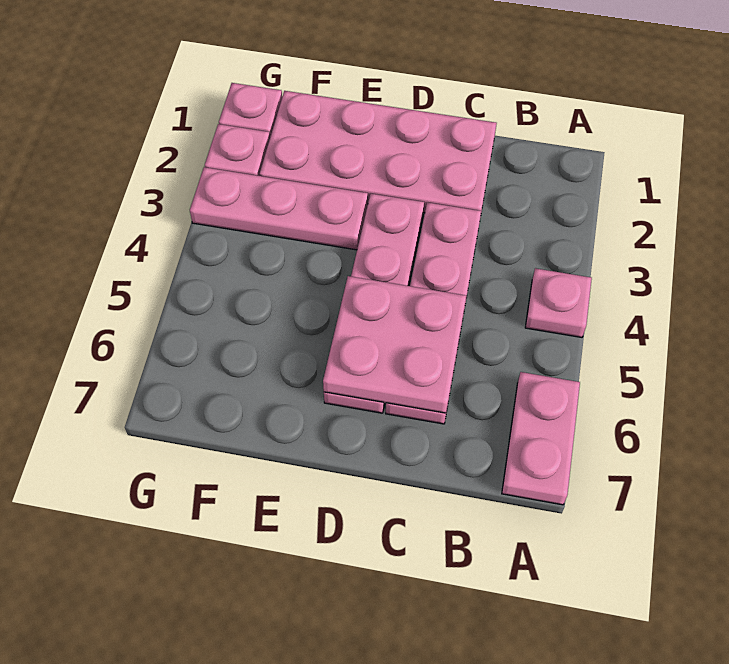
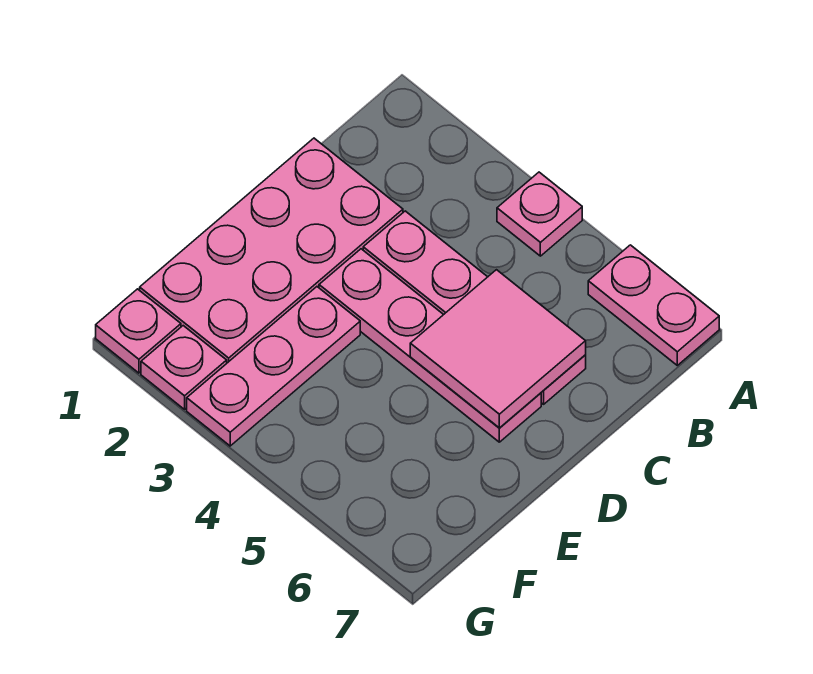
pink plate C5:D6 level 2 -> pink tile C5:D6 level 2

